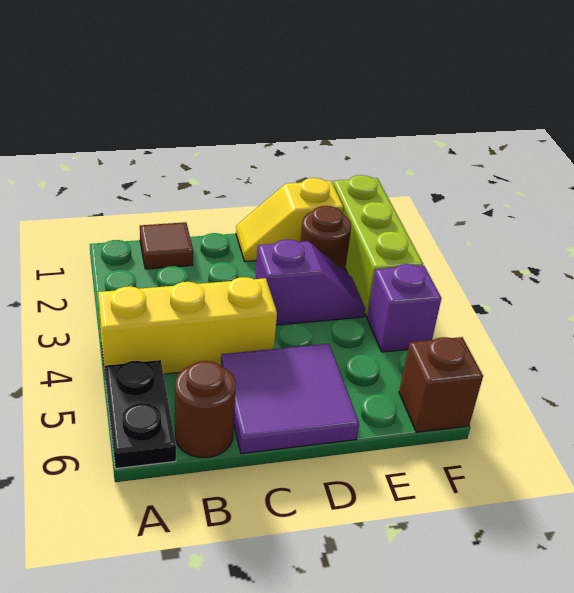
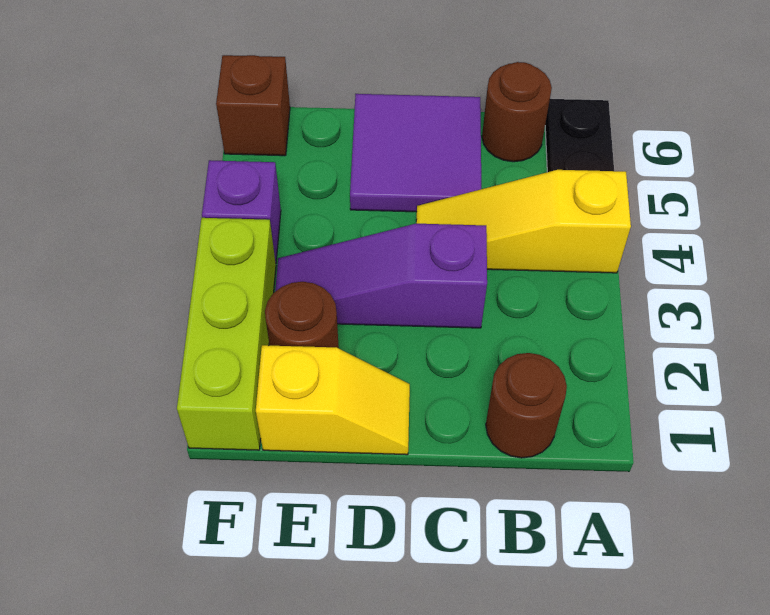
yellow brick A4:C4 level 1 -> yellow slope A4:C4 level 1 top A
brown tile B1 level 1 -> brown round brick B1 level 1
purple slope D3:E3 level 1 top D -> purple slope C3:E3 level 1 top C

